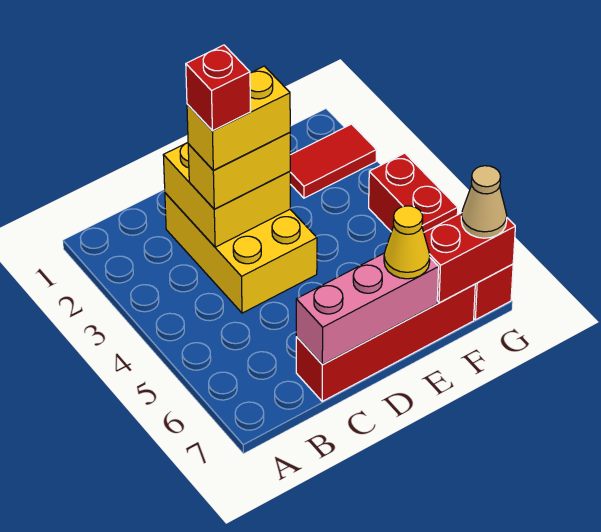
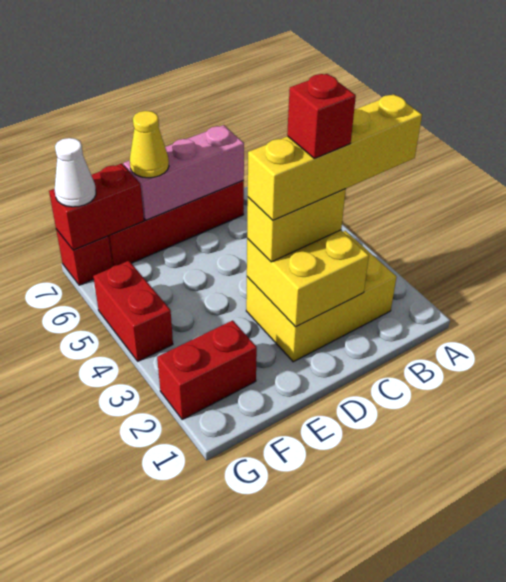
yellow brick C2:D4 level 1 -> yellow brick B2:D3 level 1
yellow brick C3:D3 level 4 -> yellow brick A3:D3 level 4
red tile F2:G2 level 1 -> red brick F2:G2 level 1
tan cone G7 level 3 -> white cone G7 level 3

